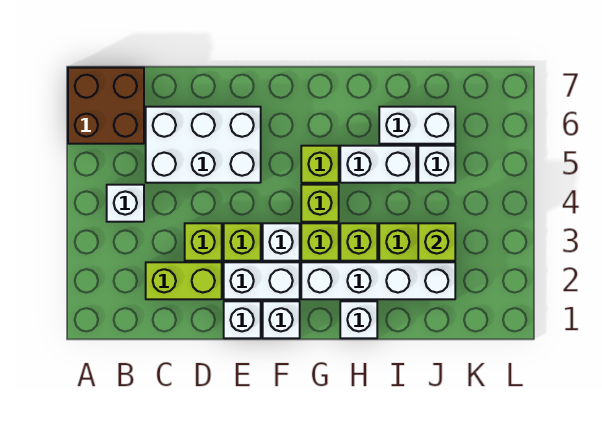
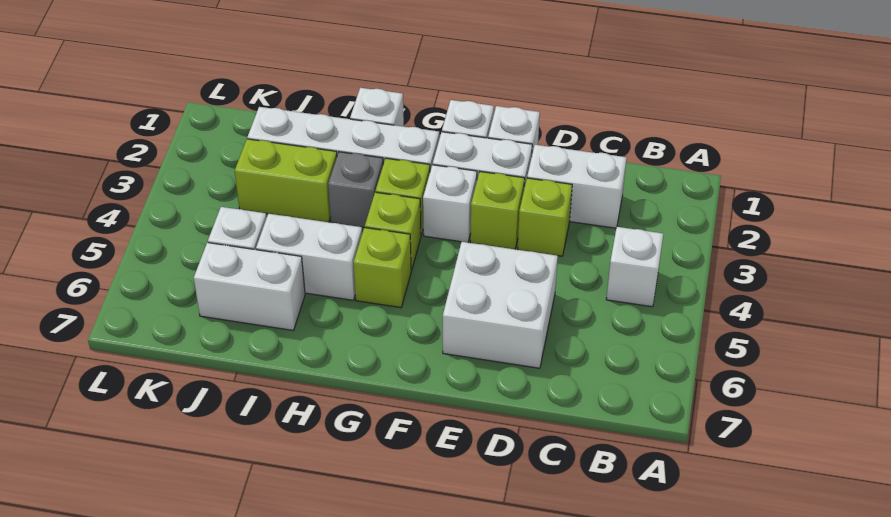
brown brick A6:B7 level 1 -> none
lime brick C2:D2 level 1 -> white brick C2:D2 level 1
white brick C5:E6 level 1 -> white brick D5:E6 level 1
lime brick H3 level 1 -> grey brick H3 level 1
lime brick J3 level 2 -> none

